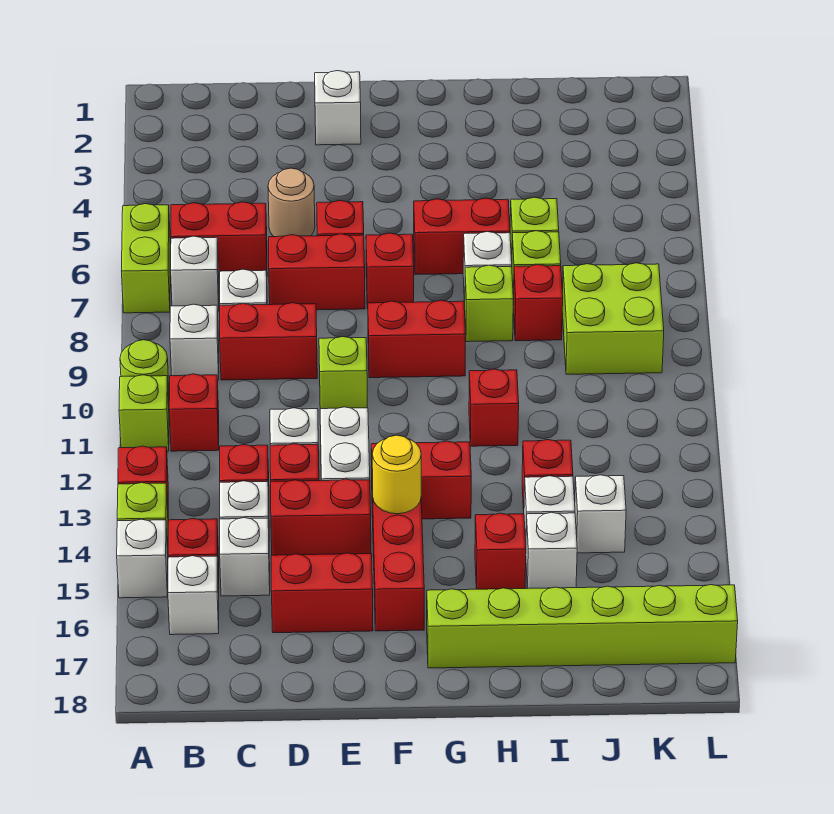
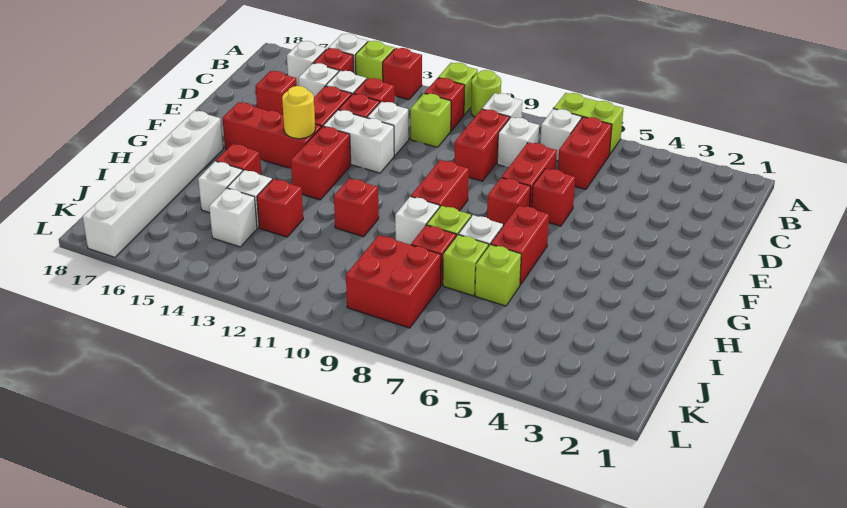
tan round brick D5 level 1 -> none
red brick D16:E16 level 1 -> red brick D16 level 1
white brick E2 level 1 -> white brick H9 level 1
lime brick E10 level 1 -> lime brick C11 level 1
lime brick G17:L17 level 1 -> white brick G17:L17 level 1
lime brick J8:K9 level 1 -> red brick J8:K9 level 1

